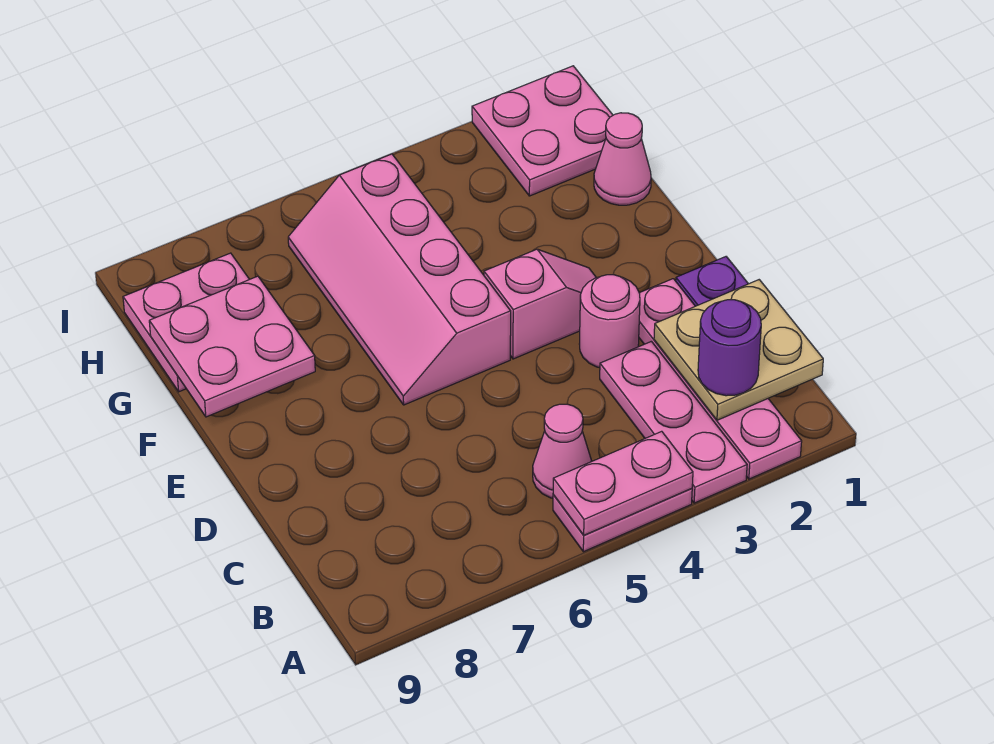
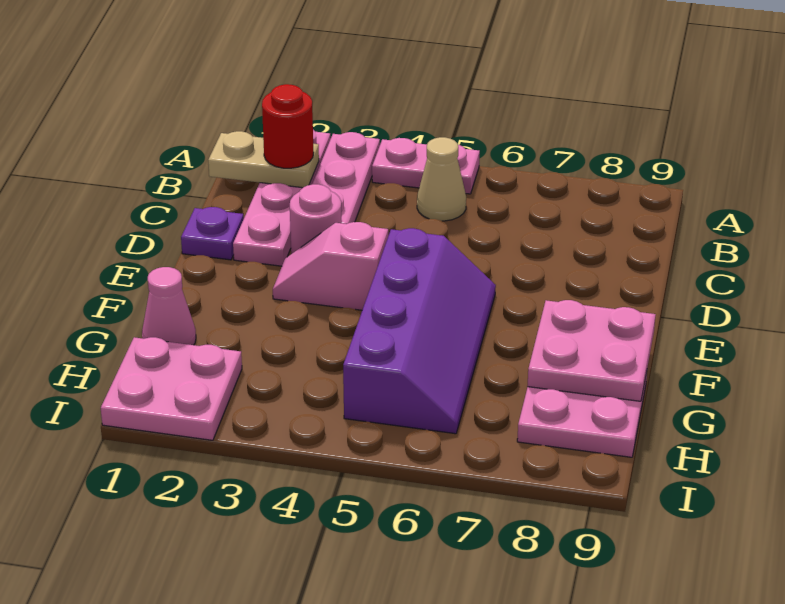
pink plate A4:A5 level 2 -> none
tan plate B1:C2 level 2 -> tan plate B1:B2 level 2
purple round brick B2 level 3 -> red round brick B2 level 3
pink cone B5 level 1 -> tan cone B5 level 1
pink slope E5:H6 level 1 top 5 -> purple slope E5:H6 level 1 top 5

